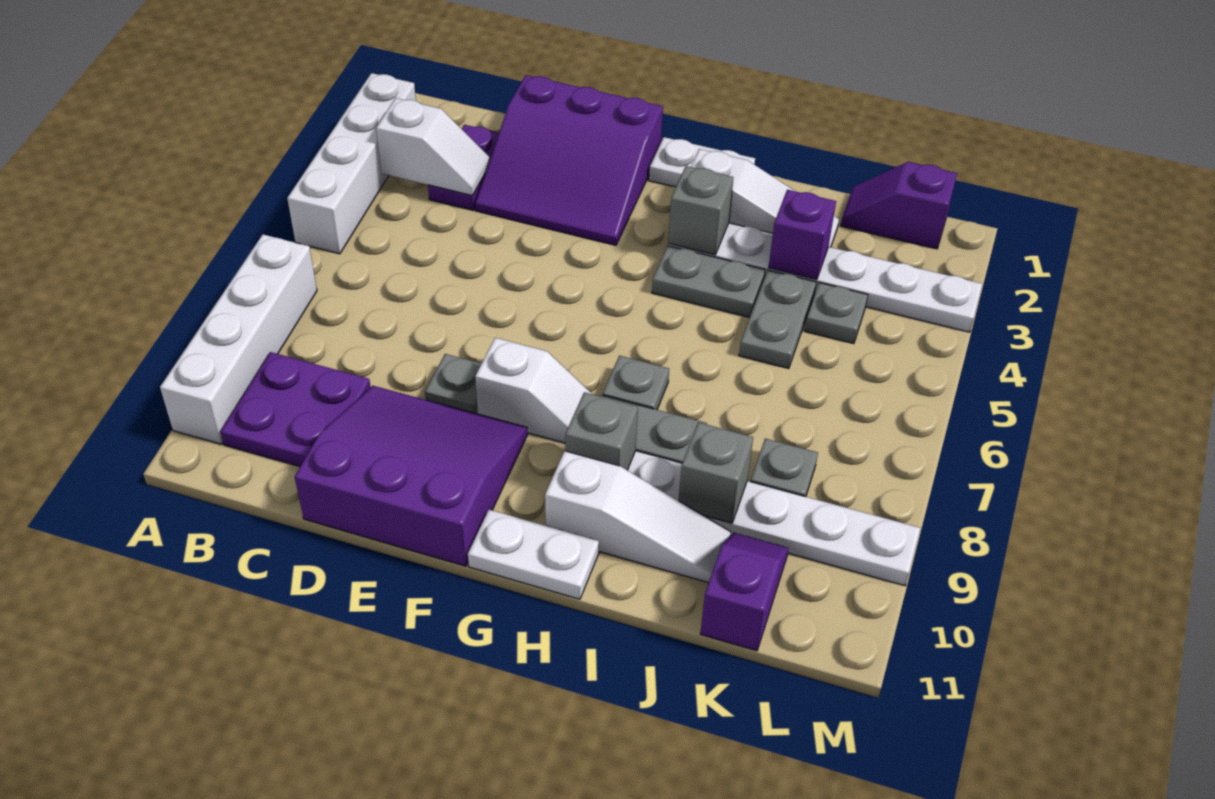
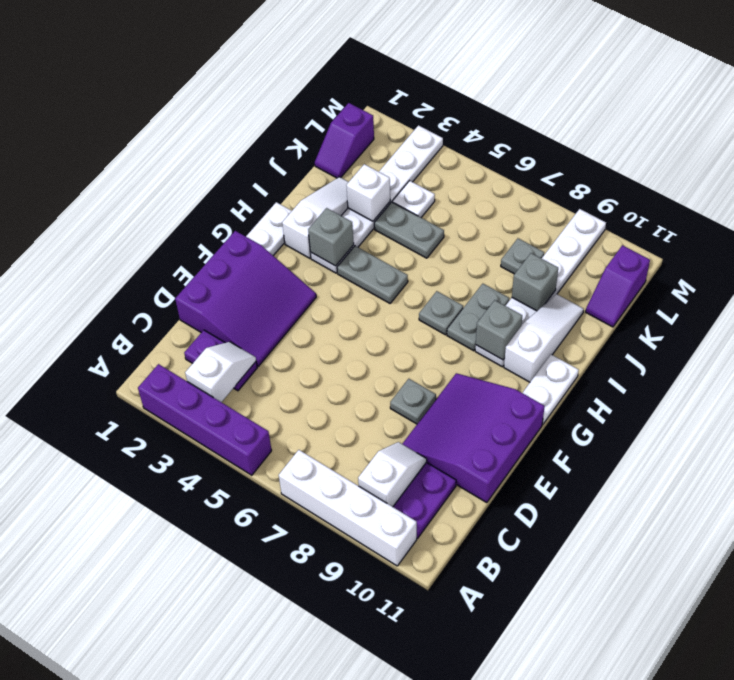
white brick A2:A5 level 1 -> purple brick A2:A5 level 1
white slope F8:G8 level 1 top F -> white slope B9:C9 level 2 top B
grey plate H4:I4 level 1 -> grey plate H4:H5 level 1
purple brick J3 level 2 -> white brick J3 level 2
grey plate K4 level 1 -> white plate K4 level 1
purple slope K10:K11 level 1 top 11 -> purple slope K11:L11 level 1 top L

